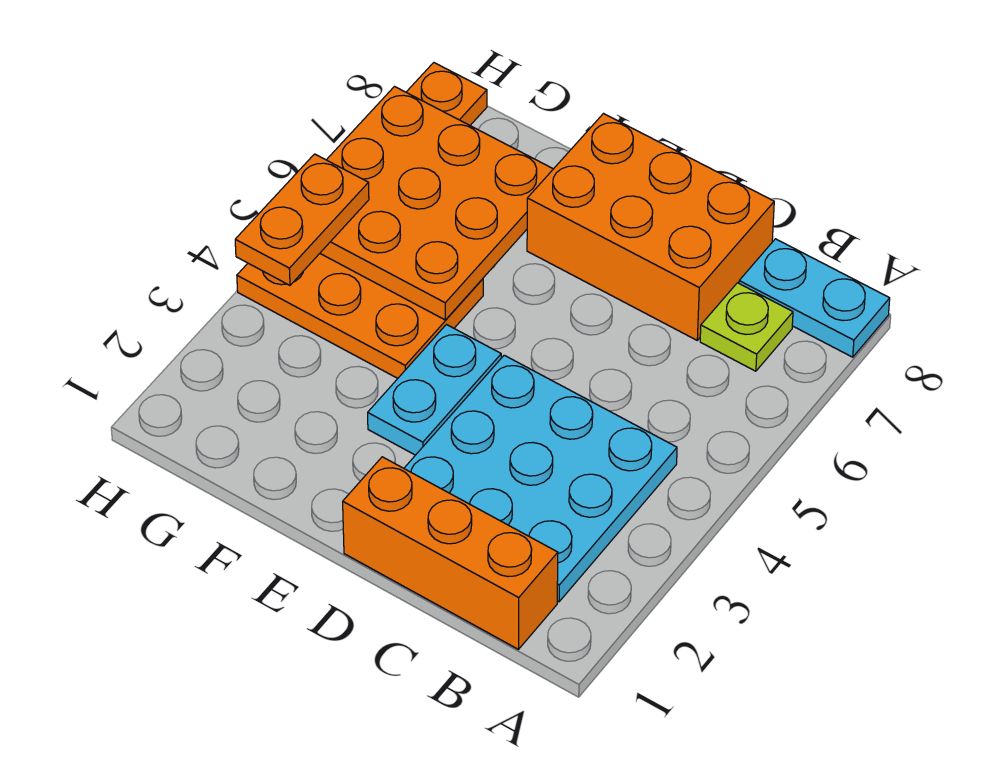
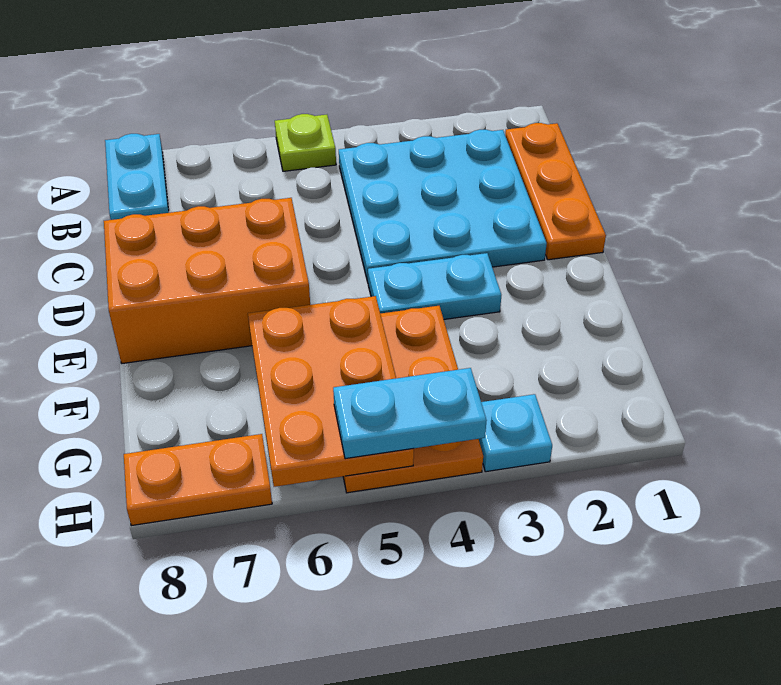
orange brick B1:D1 level 1 -> orange plate B1:D1 level 1
lime plate B7 level 1 -> lime plate A5 level 1
orange brick C7:E8 level 1 -> orange brick D6:E8 level 1
orange plate F5:H7 level 2 -> orange plate F5:H6 level 2
none -> cyan plate H3 level 1
orange plate H4:H5 level 3 -> cyan plate H4:H5 level 3

